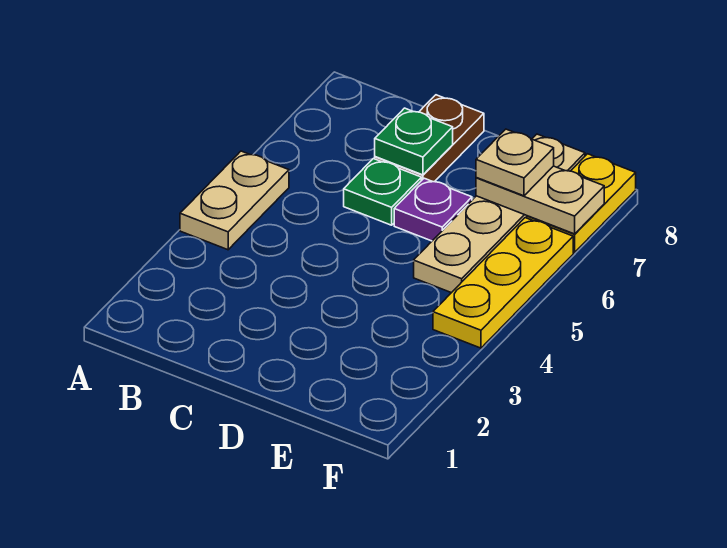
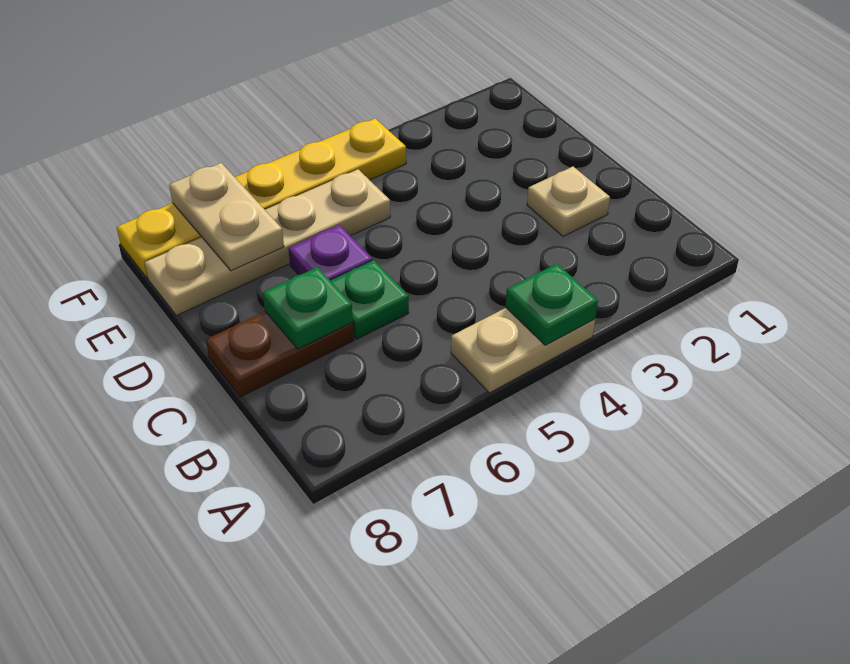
none -> green plate A4 level 2
tan plate E7 level 3 -> tan plate C2 level 1

